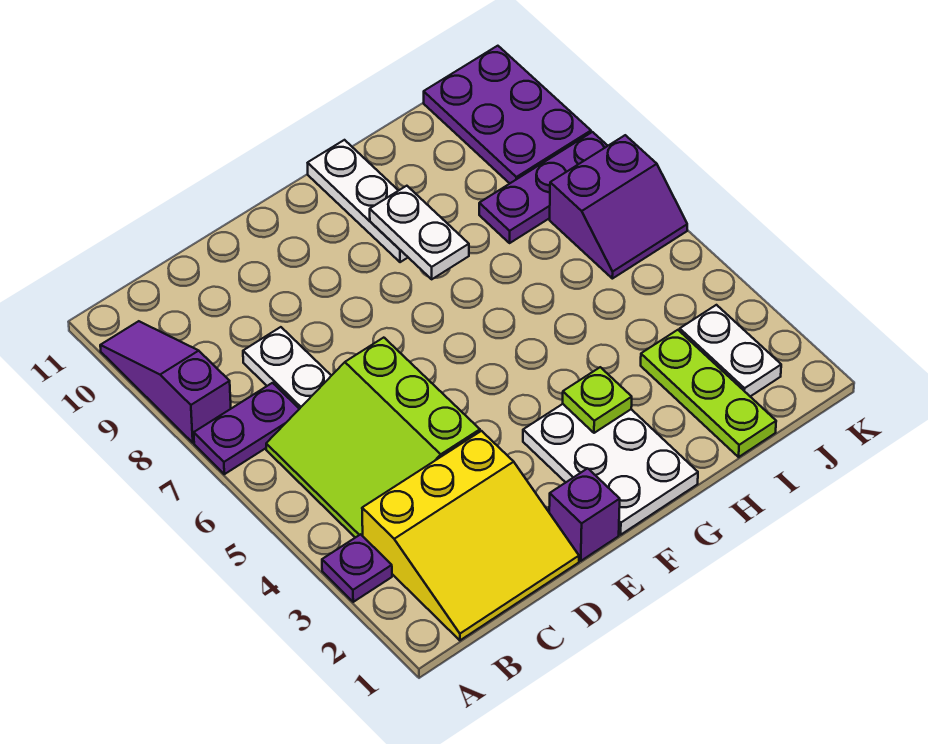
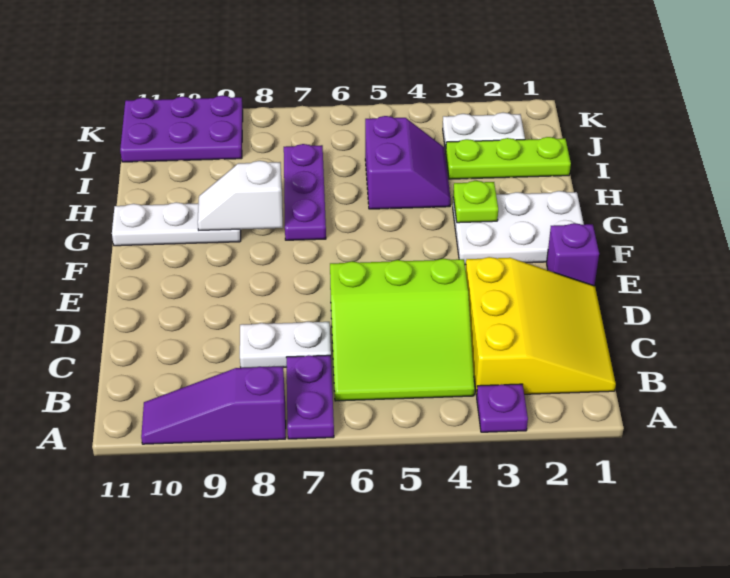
white plate G8:G9 level 2 -> white slope G8:G9 level 2 top 8
purple plate I8:K8 level 1 -> purple plate G7:I7 level 1
purple slope J6:K7 level 1 top 7 -> purple slope H4:I5 level 1 top 5

